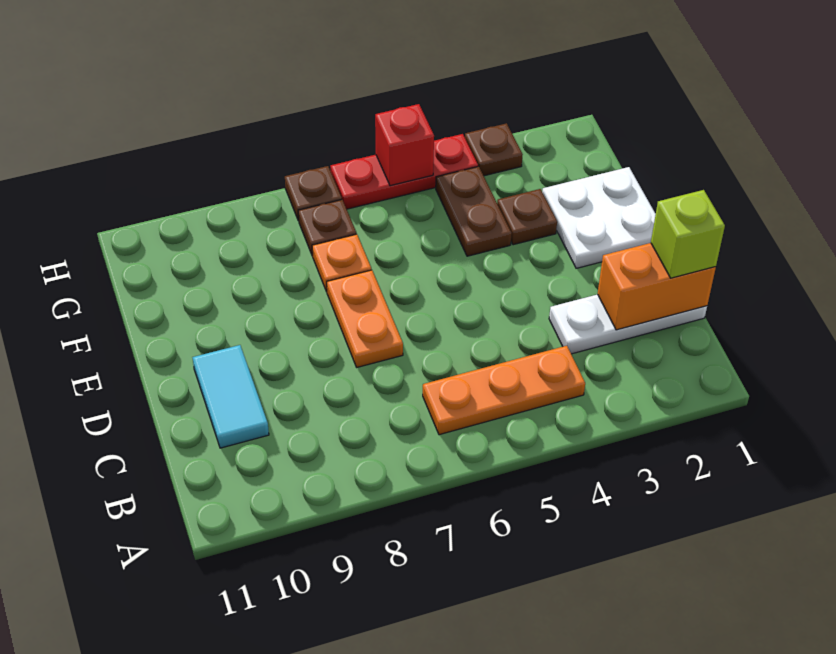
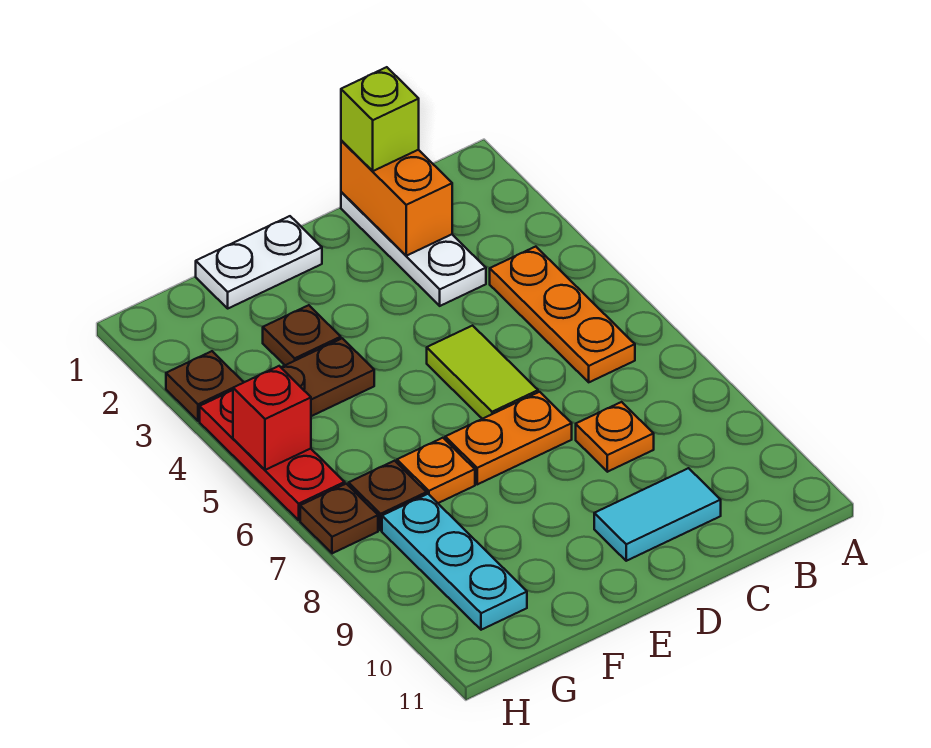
none -> orange plate C8 level 1
none -> lime tile D5:D6 level 1
white plate E1:F2 level 1 -> white plate E1:F1 level 1
none -> cyan plate G8:G10 level 1

